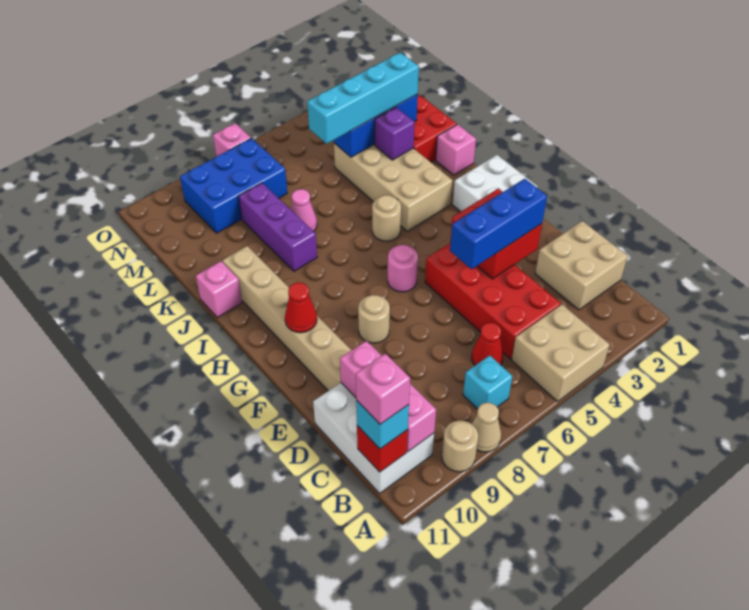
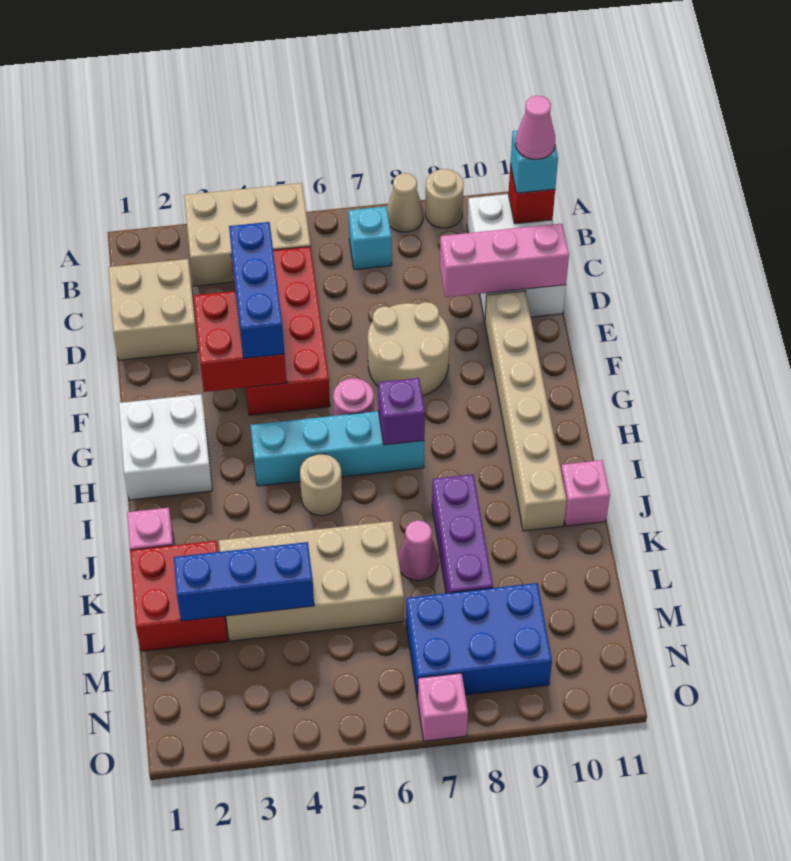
tan brick A4:B5 level 1 -> tan brick A3:B5 level 1
pink brick B10:D10 level 2 -> pink brick D9:D11 level 2
pink brick B11 level 4 -> pink cone B11 level 4
red cone C6 level 1 -> none
blue brick E3:E5 level 3 -> blue brick D4:F4 level 3
tan round brick F8 level 1 -> tan round brick E7:F8 level 1
red cone G10 level 2 -> none
tan brick I3:L4 level 1 -> tan brick K3:L6 level 1
purple brick K3 level 2 -> purple brick H7 level 2
cyan brick L2:L5 level 3 -> cyan brick H4:H7 level 1

